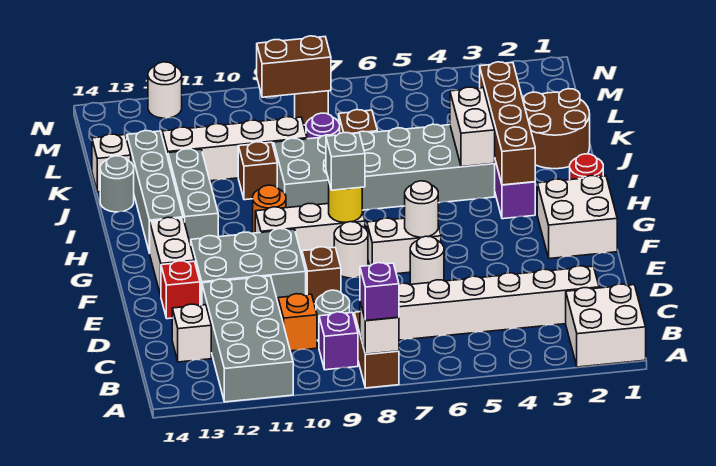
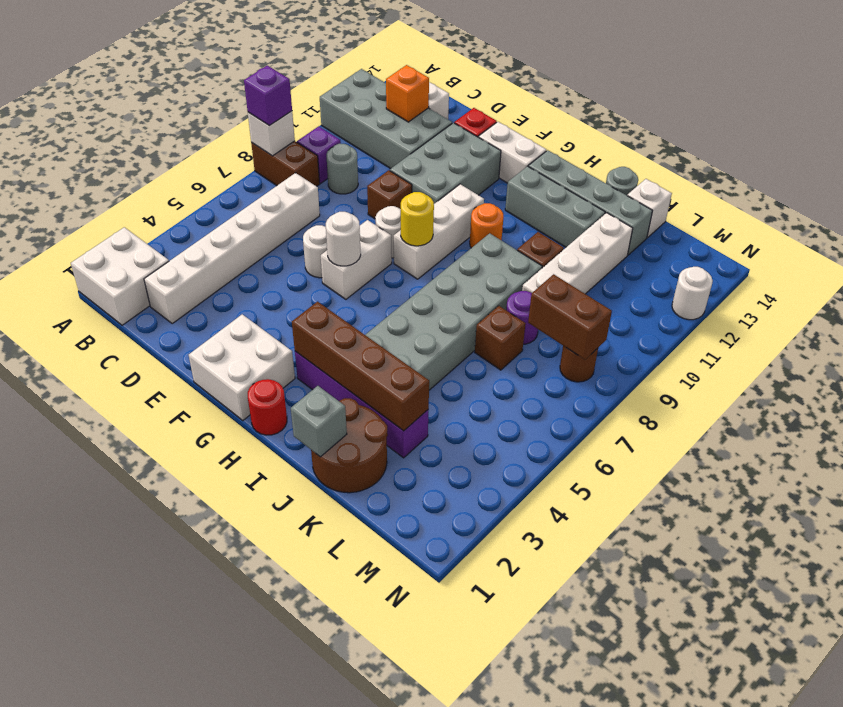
orange brick C10 level 1 -> orange brick C12 level 2
grey brick G8 level 3 -> grey brick J1 level 2
white brick I4:J4 level 2 -> none
brown brick M8:M9 level 2 -> brown brick L8:M8 level 2

